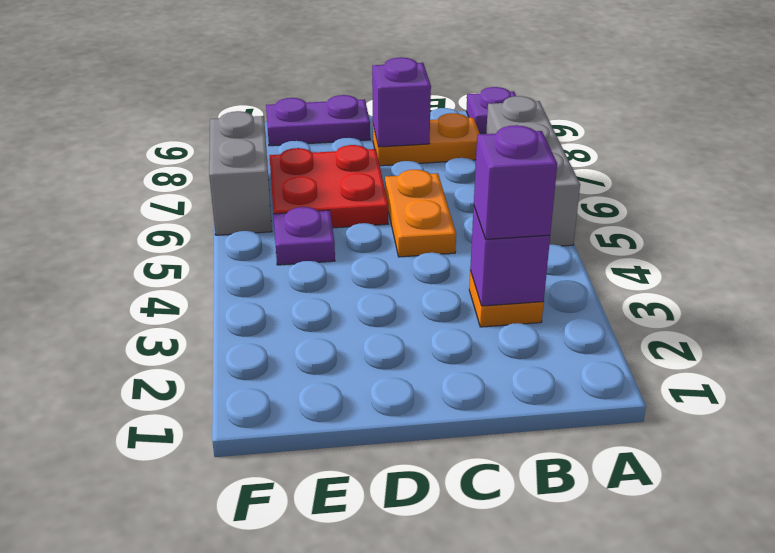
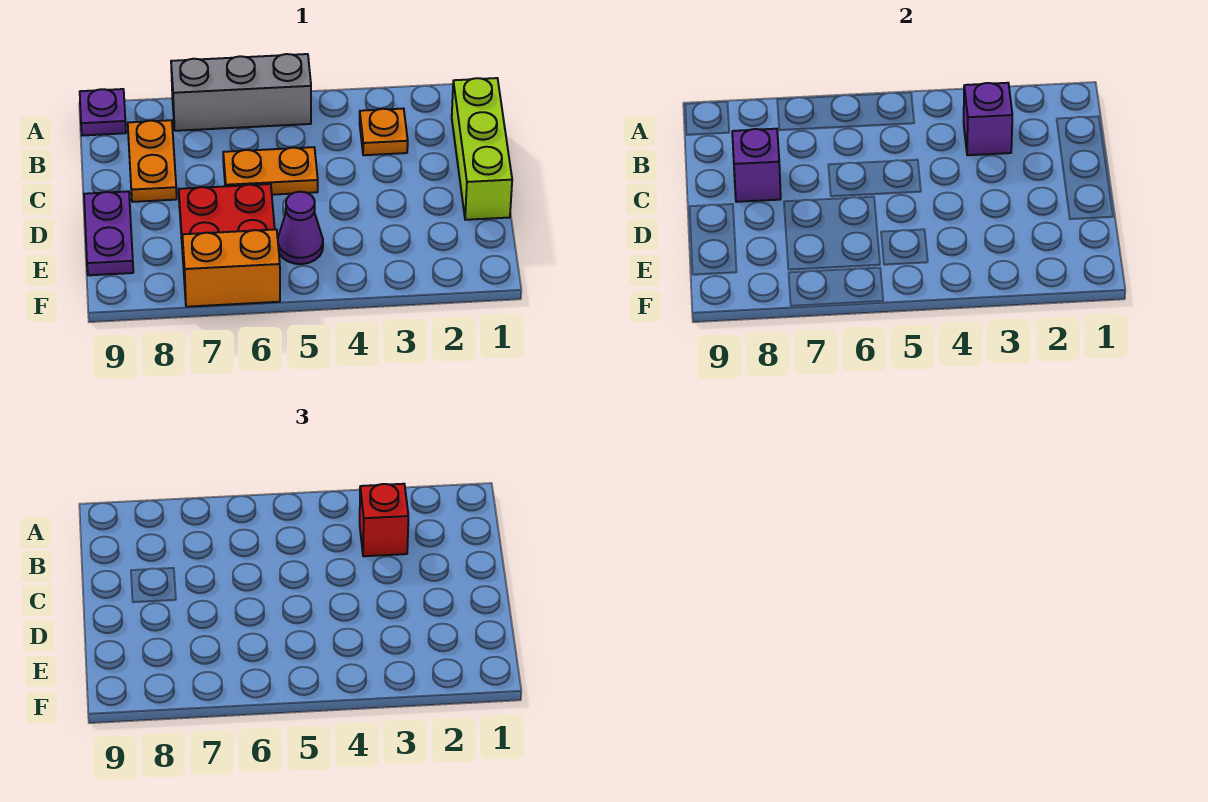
none -> lime brick B1:D1 level 1
purple brick B3 level 3 -> red brick B3 level 3
purple plate E5 level 1 -> purple cone E5 level 1
grey brick F6:F7 level 1 -> orange brick F6:F7 level 1

